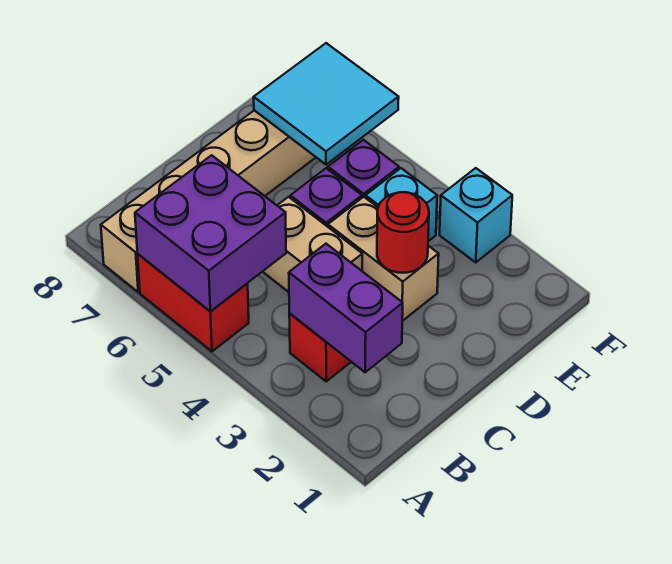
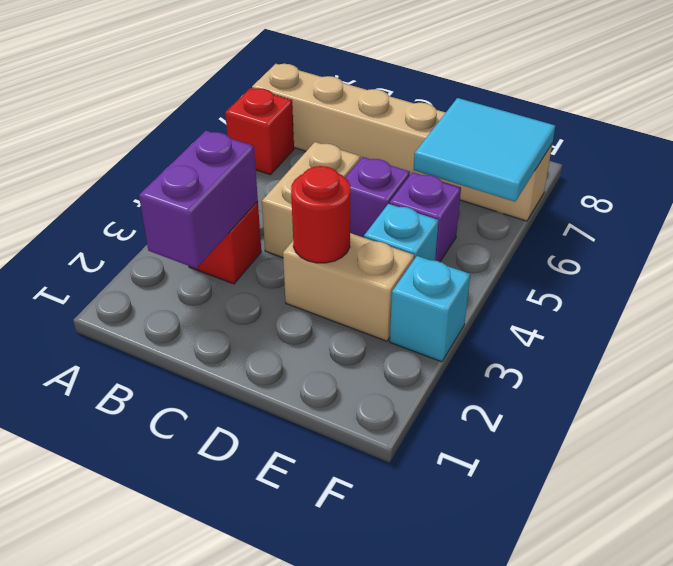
red brick A5:A6 level 1 -> red brick A6 level 1
purple brick A5:B6 level 2 -> none
tan brick D3:D4 level 1 -> tan brick D3:E3 level 1

